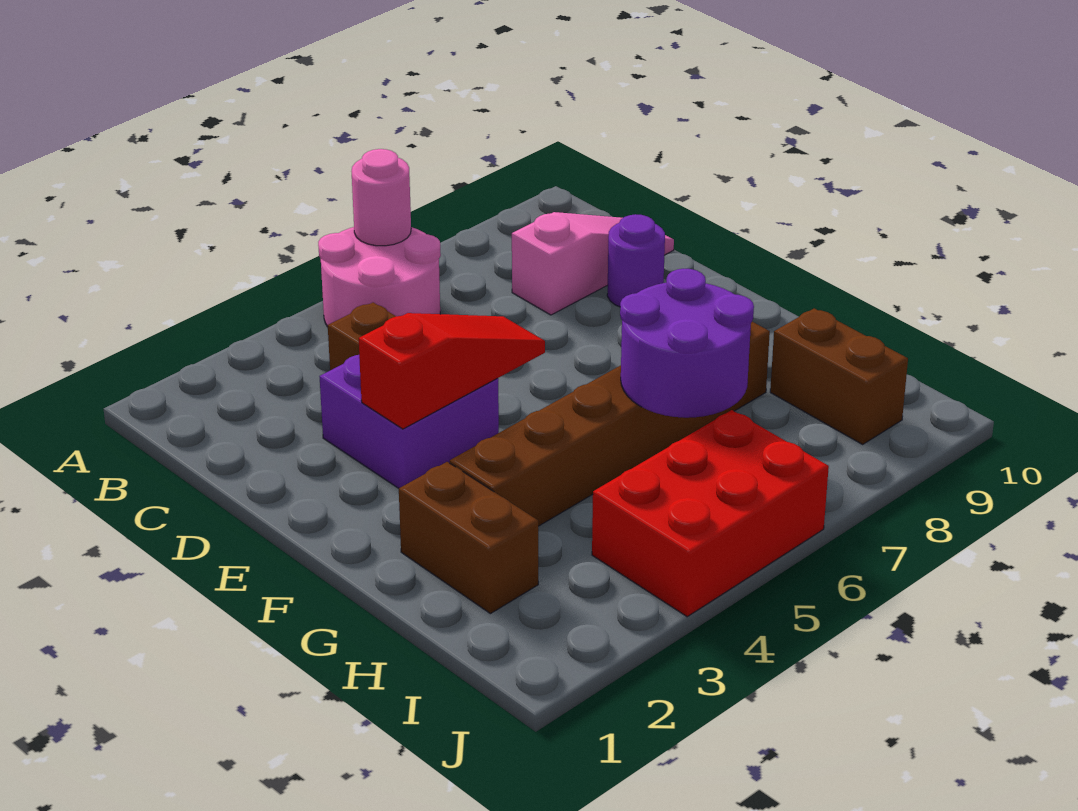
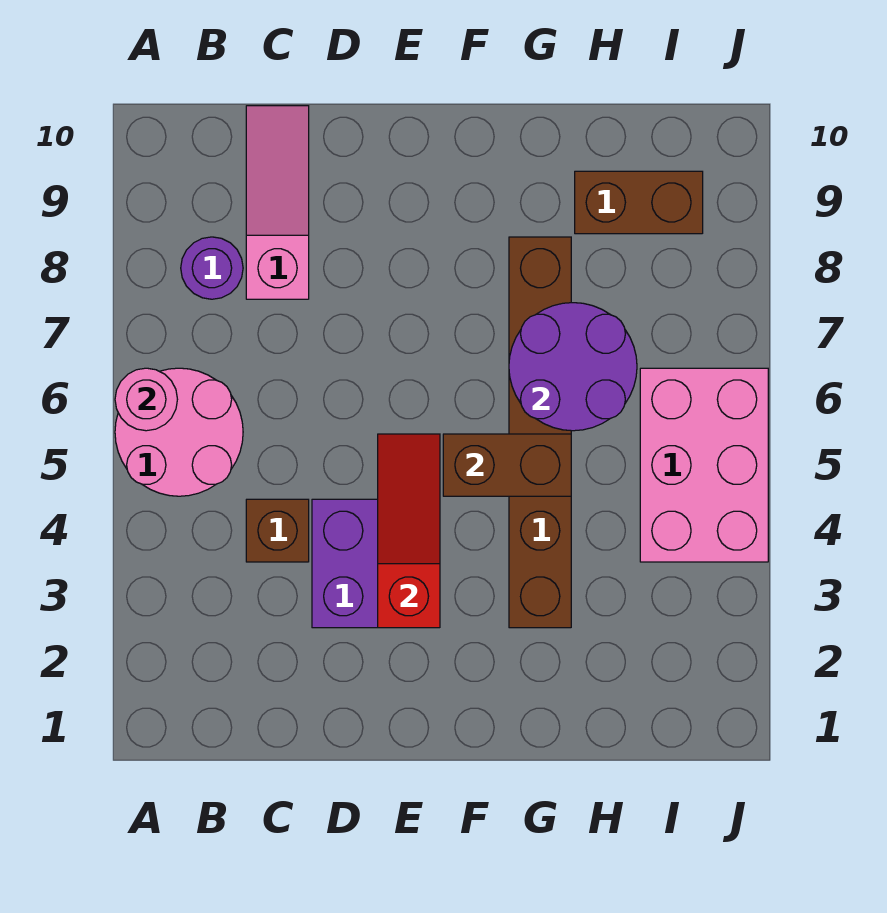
purple round brick D9 level 1 -> purple round brick B8 level 1
brown brick G2:H2 level 1 -> brown brick F5:G5 level 2
red brick I4:J6 level 1 -> pink brick I4:J6 level 1

